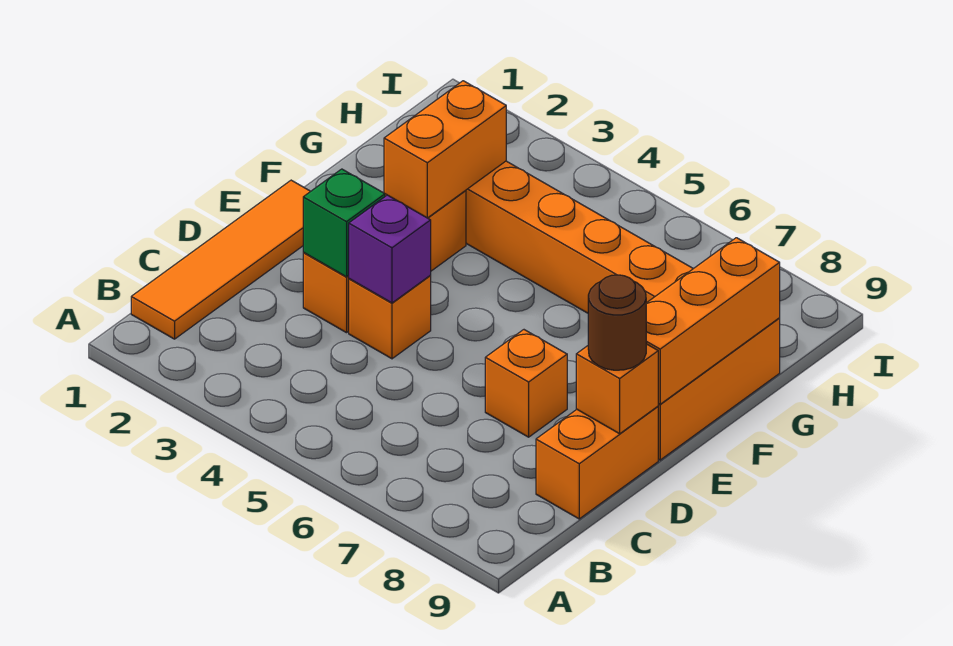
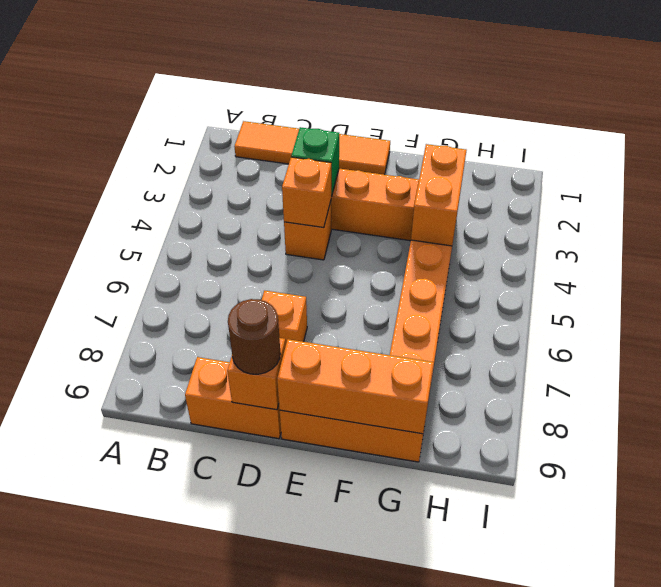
purple brick D4 level 2 -> orange brick D4 level 2
orange brick F3:G3 level 2 -> orange brick G3:G4 level 2

